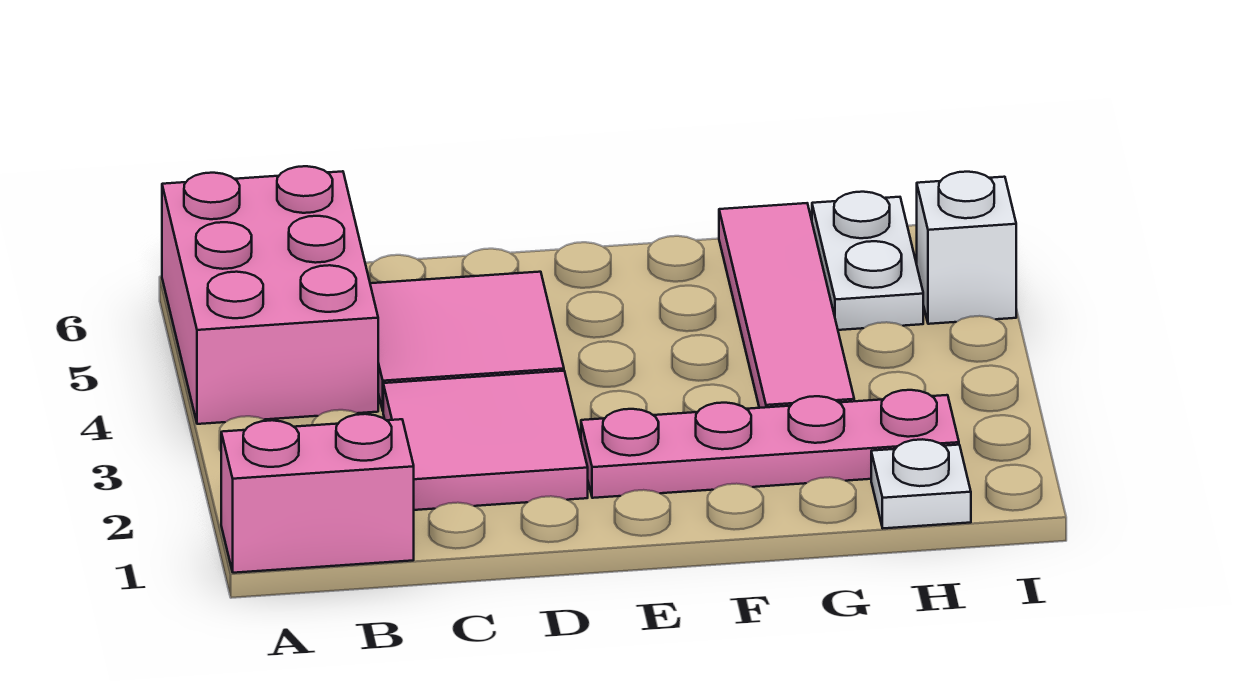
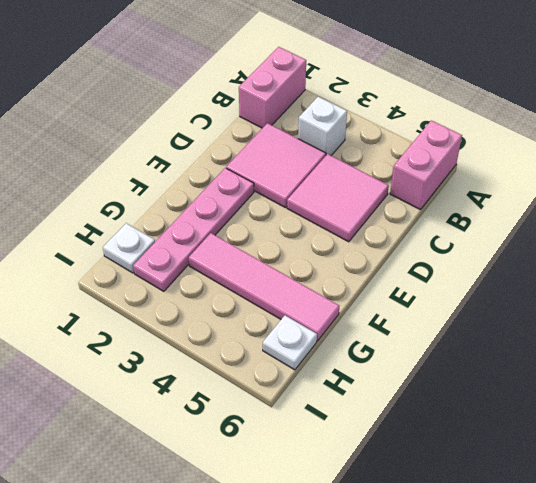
pink brick A4:B6 level 1 -> pink brick A6:B6 level 1
white plate H5:H6 level 1 -> white plate H6 level 1
white brick I5 level 1 -> white brick B3 level 1

